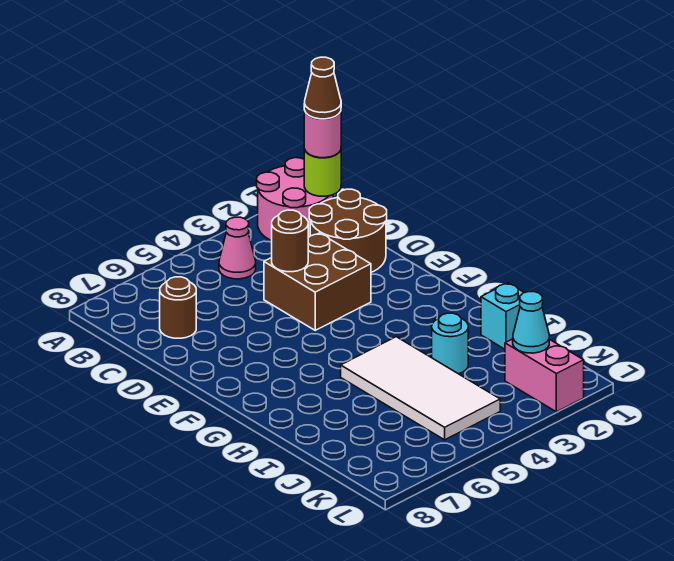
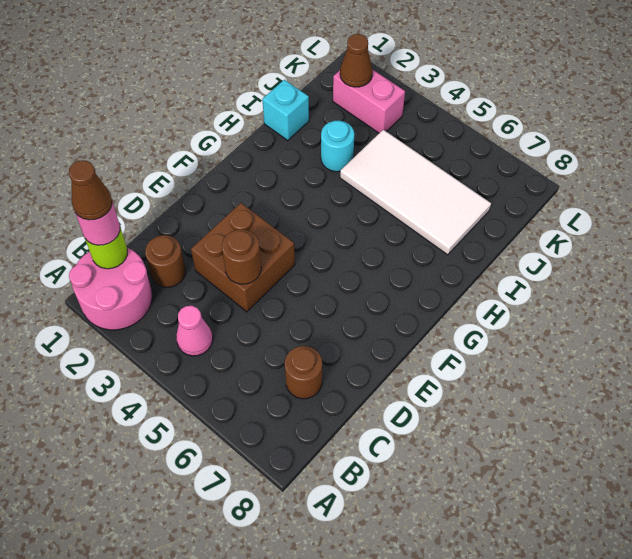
brown round brick C1:D2 level 1 -> brown round brick C2 level 1
white tile H4:K5 level 1 -> white tile I4:J7 level 1
pink brick K2:L2 level 1 -> pink brick K2:K3 level 1
cyan cone K2 level 2 -> brown cone K2 level 2

